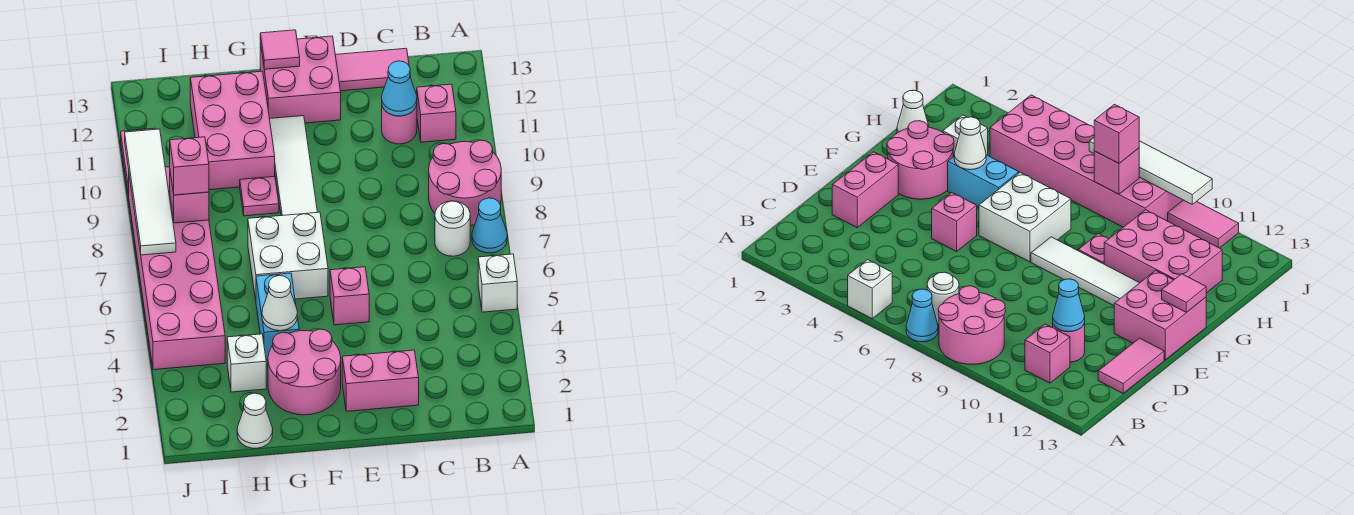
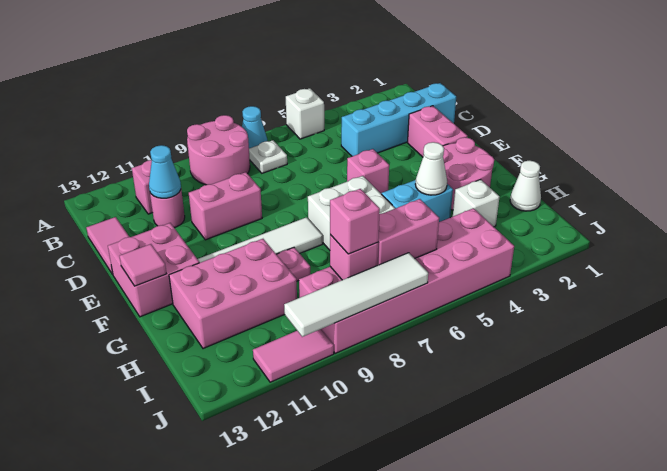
white round brick B7 level 1 -> white plate B7 level 1
none -> cyan brick C1:C4 level 1
none -> pink brick D9:D10 level 1
none -> pink brick I6:I7 level 2

